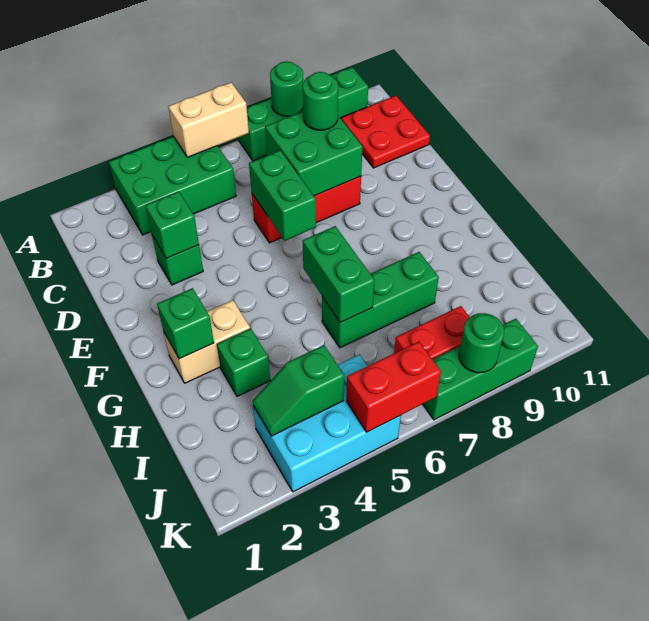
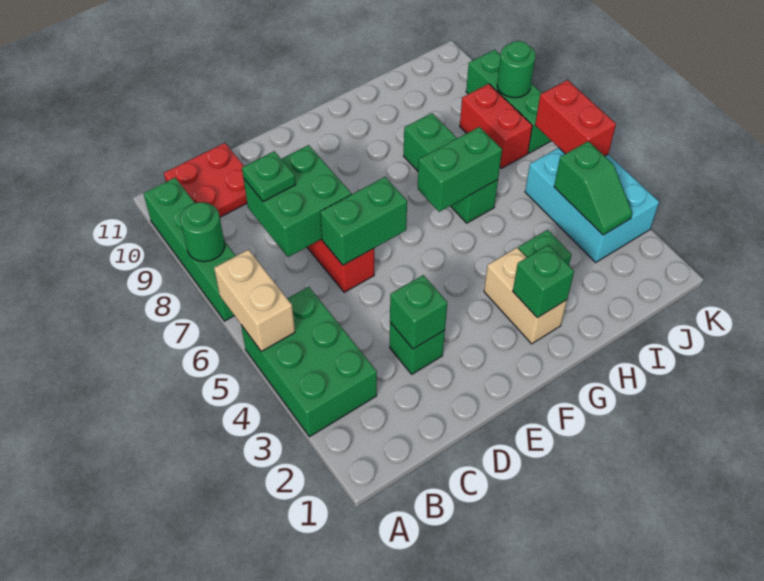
green round brick C8 level 3 -> green plate C8 level 3

